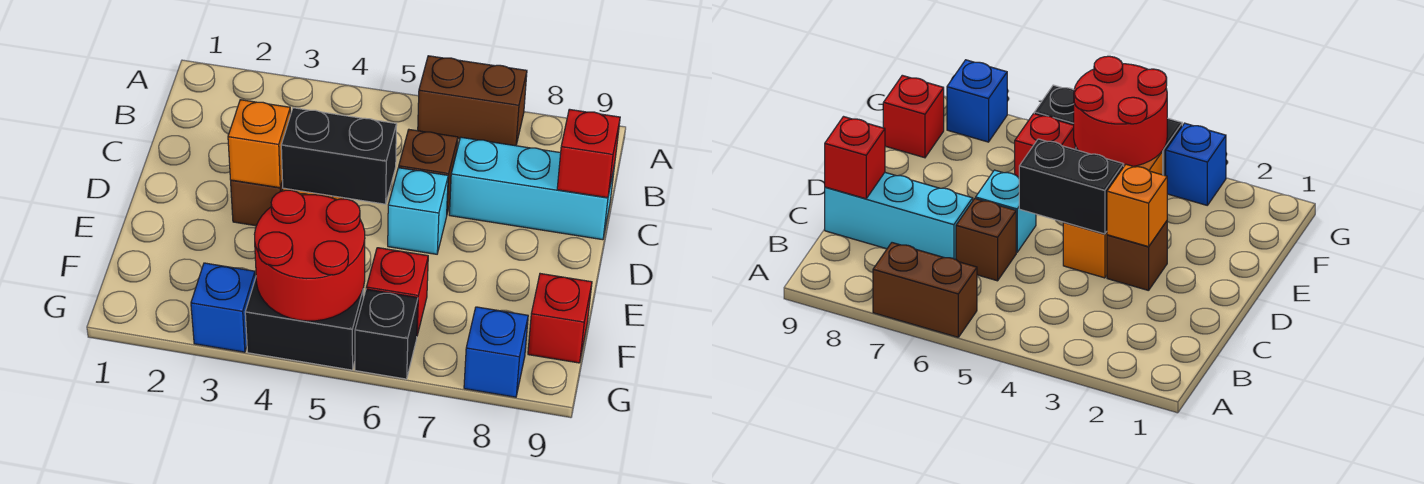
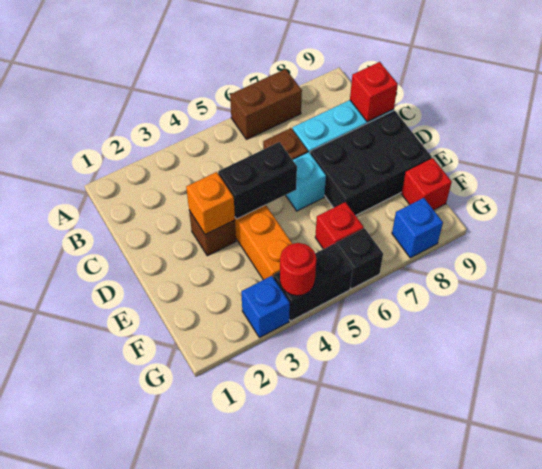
none -> black brick D7:E9 level 1
red round brick F4:G5 level 2 -> red round brick G4 level 2

